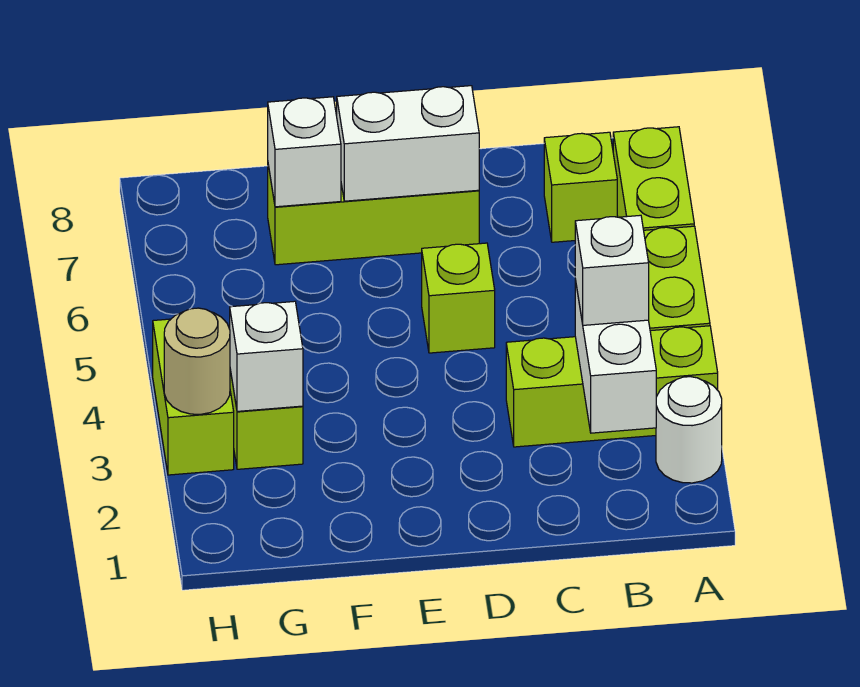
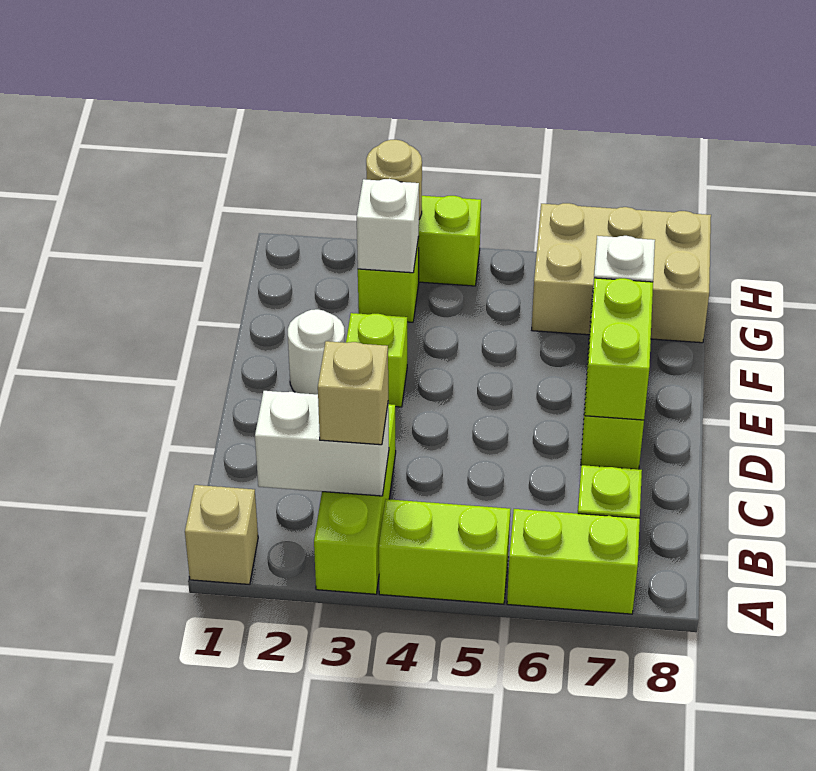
none -> tan brick A1 level 1
white round brick A2 level 1 -> white round brick E2 level 1
white brick B3 level 3 -> tan brick B3 level 3
lime brick D5 level 1 -> lime brick E3 level 1
white brick D7:E7 level 2 -> lime brick D7:E7 level 2
none -> tan brick G6:H8 level 1

